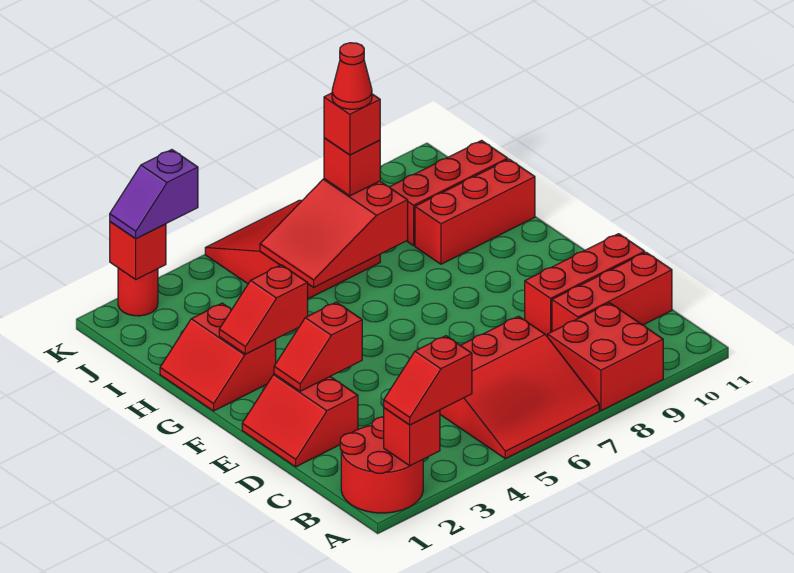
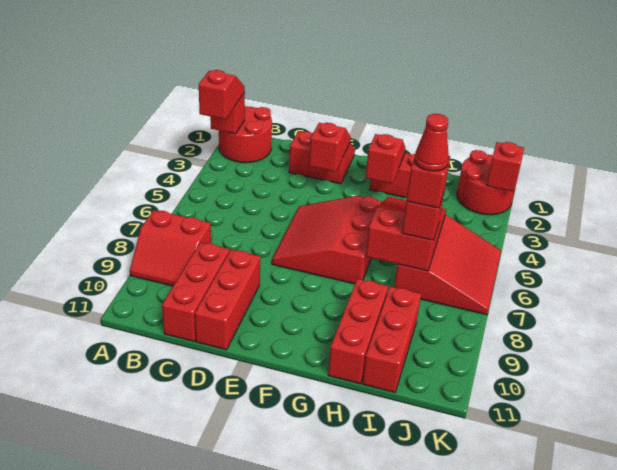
red slope A5:C7 level 1 top C -> red slope E5:G7 level 1 top G
red brick A8:B9 level 1 -> red slope A8:B9 level 1 top 8
red round brick K2 level 1 -> red round brick J1:K2 level 1
purple slope K2:K3 level 3 top 3 -> none

